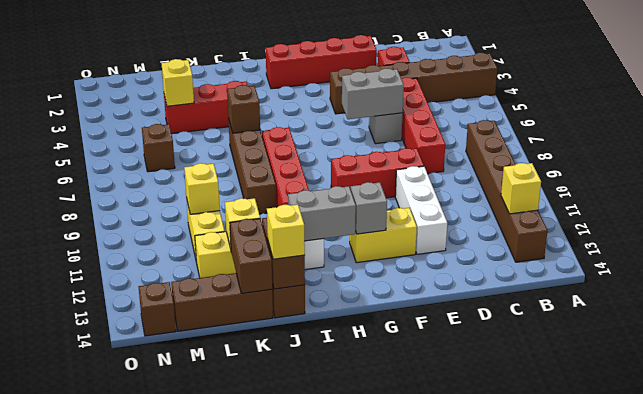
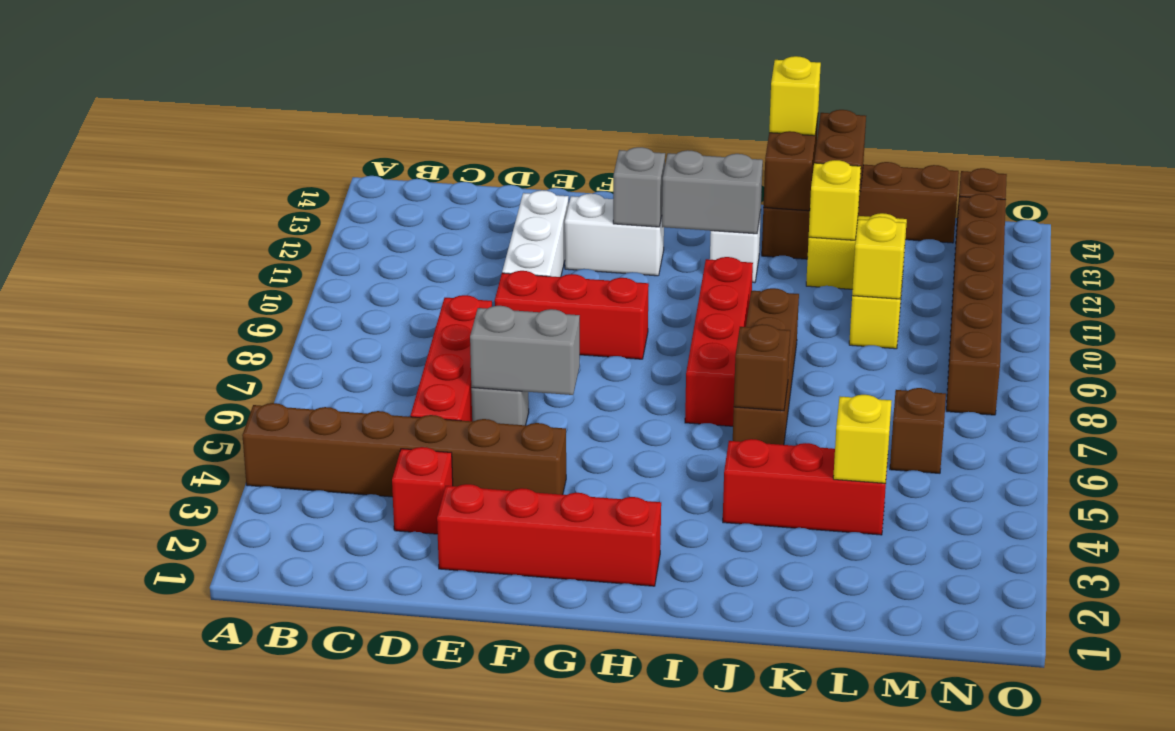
brown brick B8:B13 level 1 -> brown brick N8:N13 level 1
yellow brick B12 level 2 -> none
yellow brick F12:G12 level 1 -> white brick F12:G12 level 1

